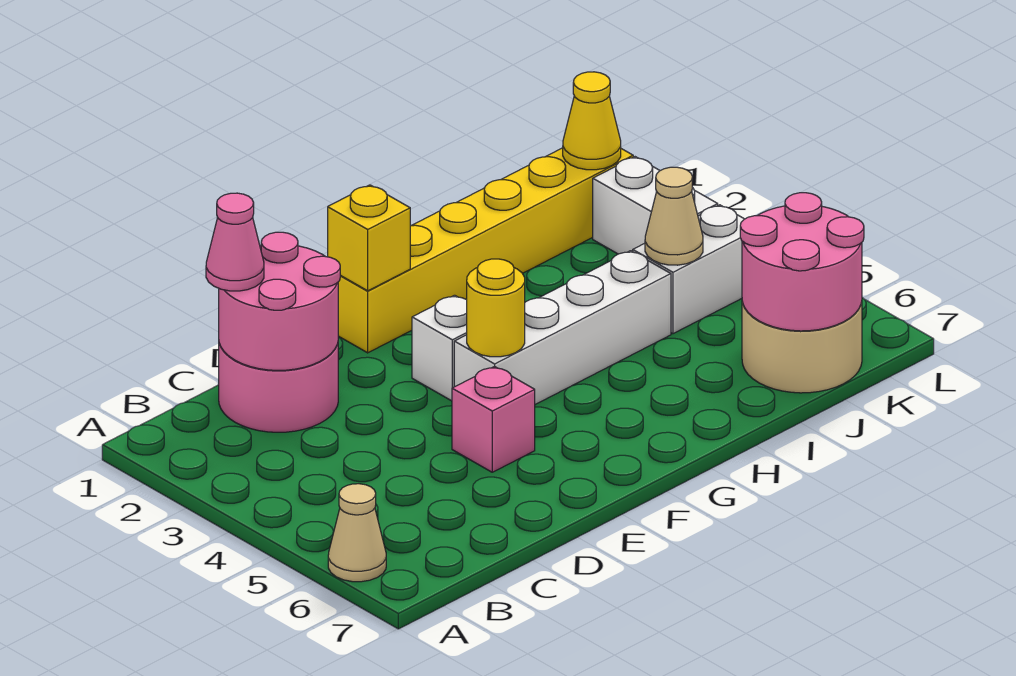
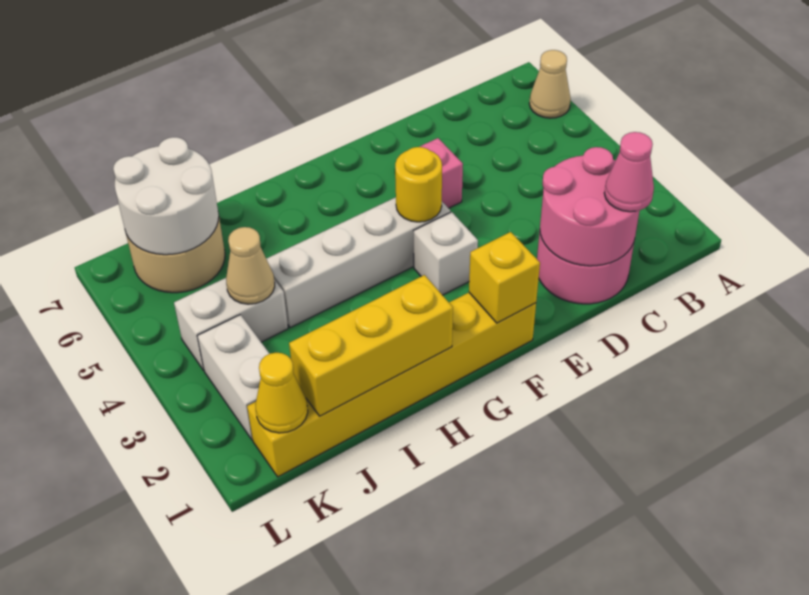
none -> yellow brick H1:J1 level 2
pink round brick J6:K7 level 2 -> white round brick J6:K7 level 2

